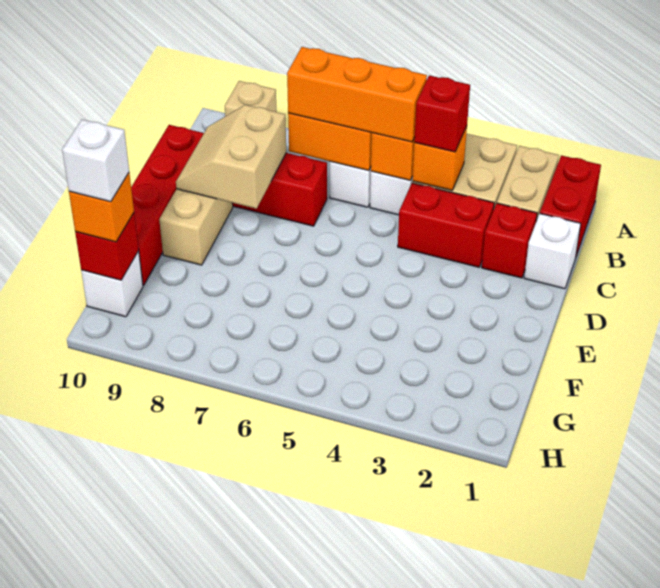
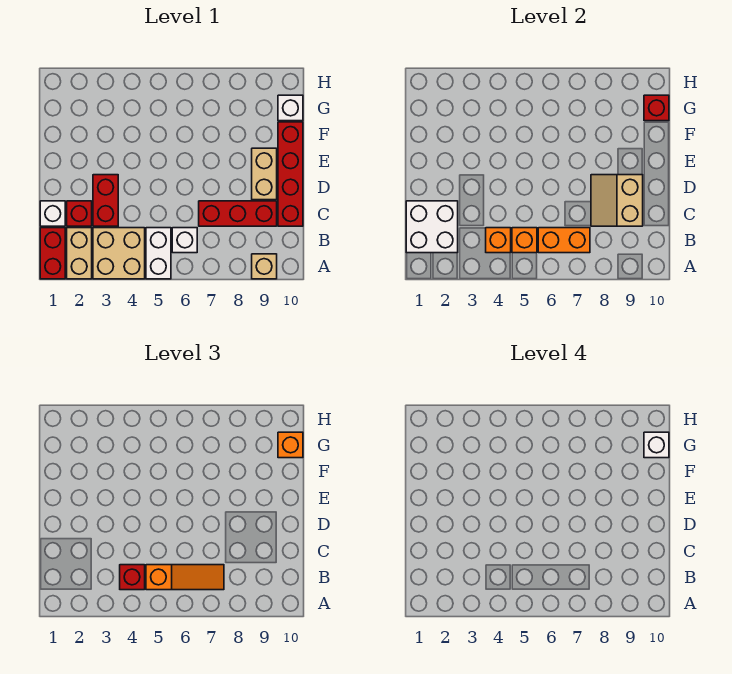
none -> white brick B1:C2 level 2
orange brick B5:B7 level 3 -> orange slope B5:B7 level 3 top 5
red brick C3:C4 level 1 -> red brick C3:D3 level 1
tan slope C8:D9 level 2 top 8 -> tan slope C8:D9 level 2 top 9

